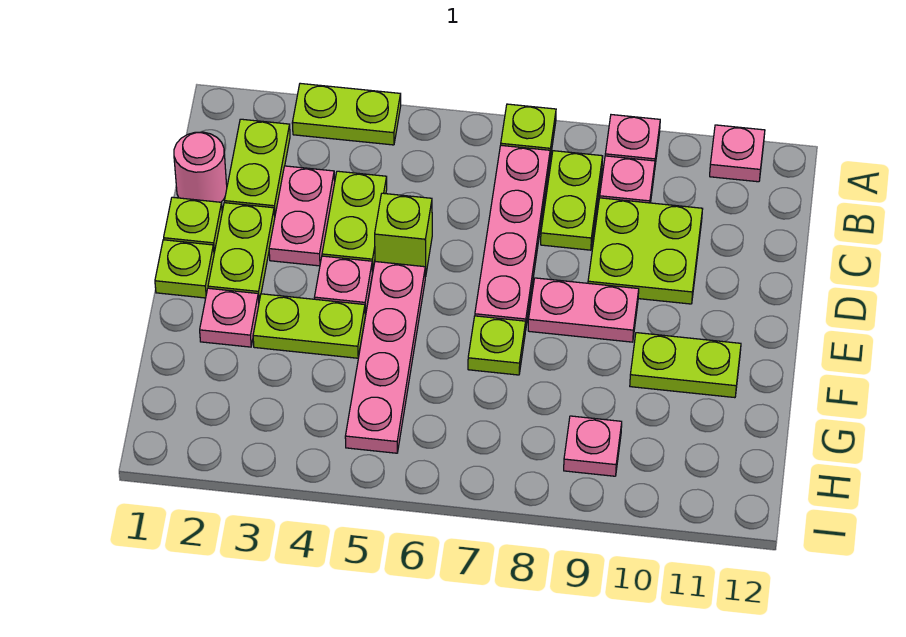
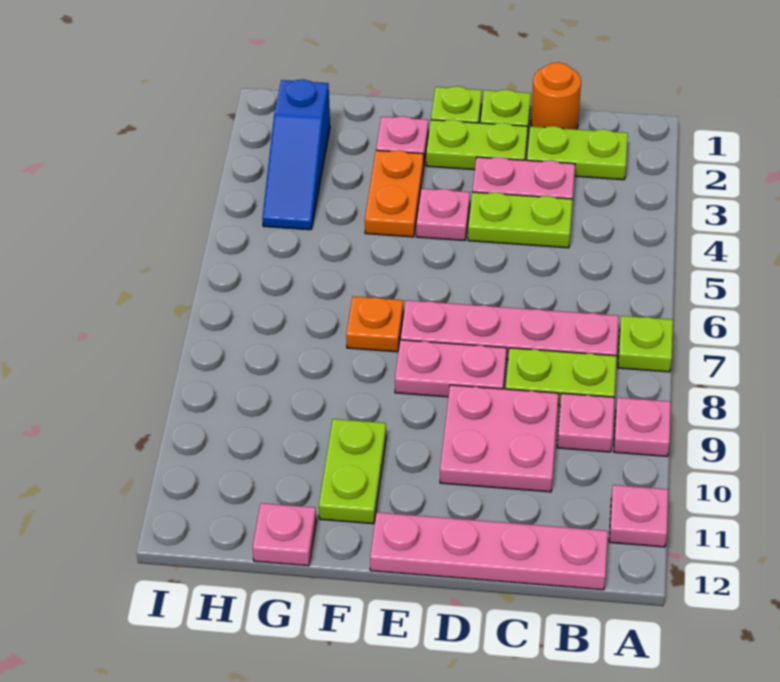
lime plate A3:A4 level 1 -> none
pink round brick C1 level 1 -> orange round brick C1 level 1
lime plate C9:D10 level 1 -> pink plate C9:D10 level 1
lime brick D5 level 1 -> none
pink plate E5:H5 level 1 -> pink plate B12:E12 level 1
pink plate E8:E9 level 1 -> pink plate D8:E8 level 1
lime plate F3:F4 level 1 -> orange plate F3:F4 level 1
lime plate F7 level 1 -> orange plate F7 level 1
none -> blue slope H2:H4 level 1 top 2
pink plate H9 level 1 -> pink plate G12 level 1

